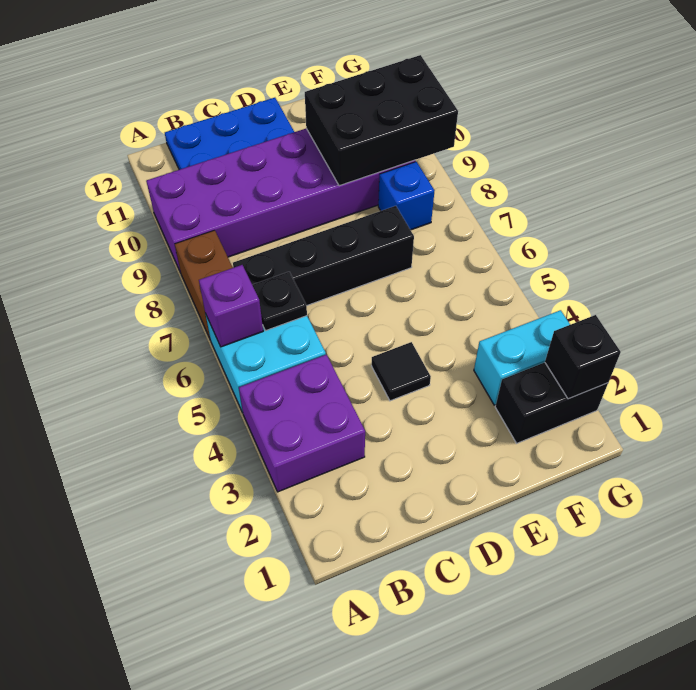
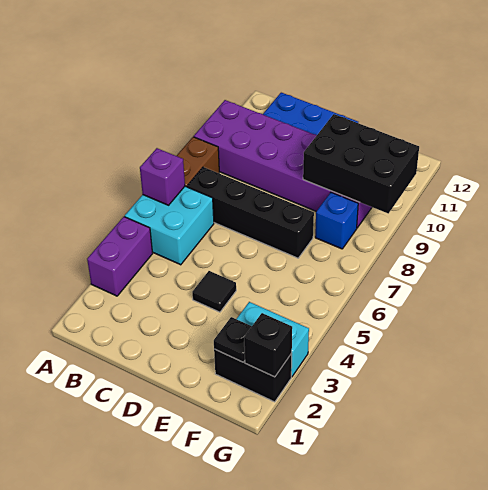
purple brick A3:B4 level 1 -> purple brick A3:A4 level 1
black plate B6 level 2 -> black plate F2 level 2

